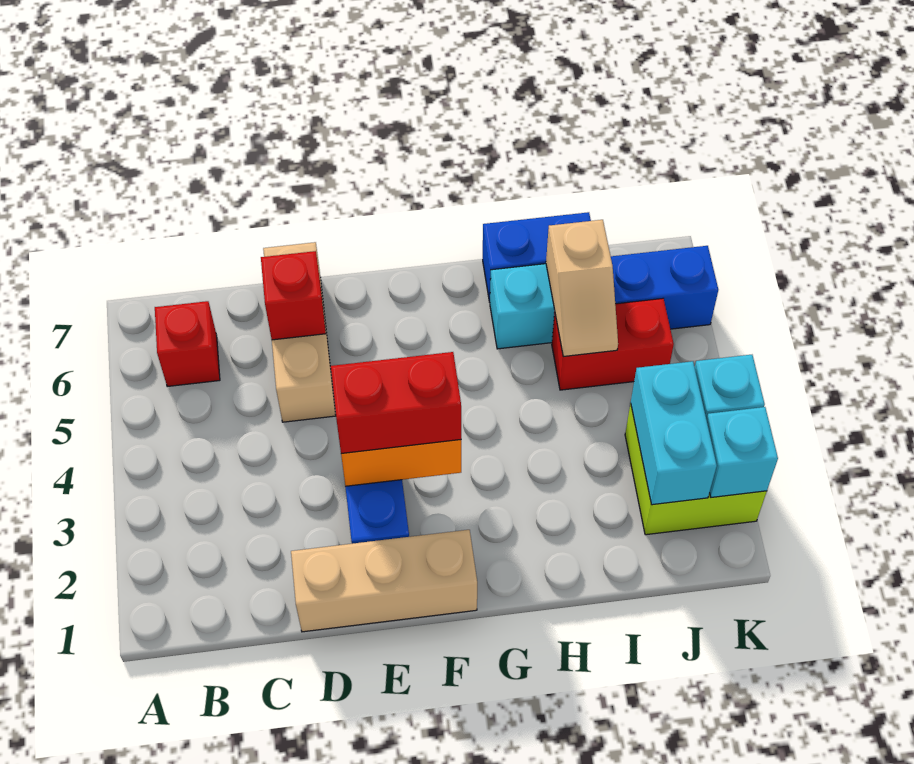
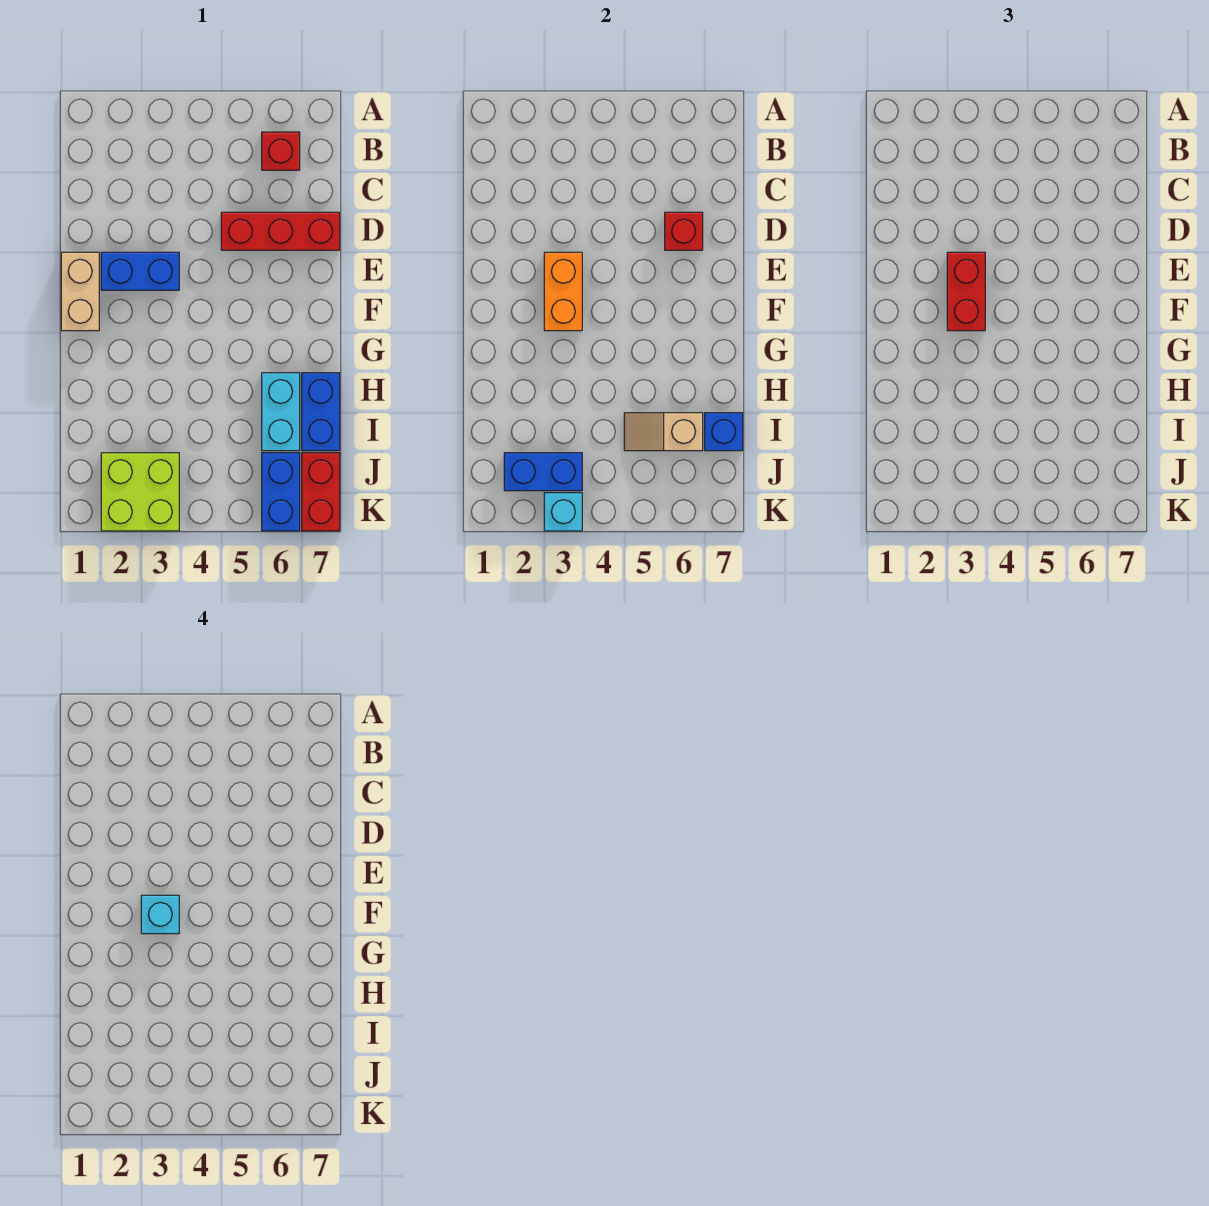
tan brick D1:F1 level 1 -> tan brick E1:F1 level 1
tan brick D5:D7 level 1 -> red brick D5:D7 level 1
red brick I5:J5 level 1 -> red brick J7:K7 level 1
none -> blue brick I7 level 2
cyan brick J2:J3 level 2 -> blue brick J2:J3 level 2
cyan brick K2 level 2 -> cyan brick F3 level 4

